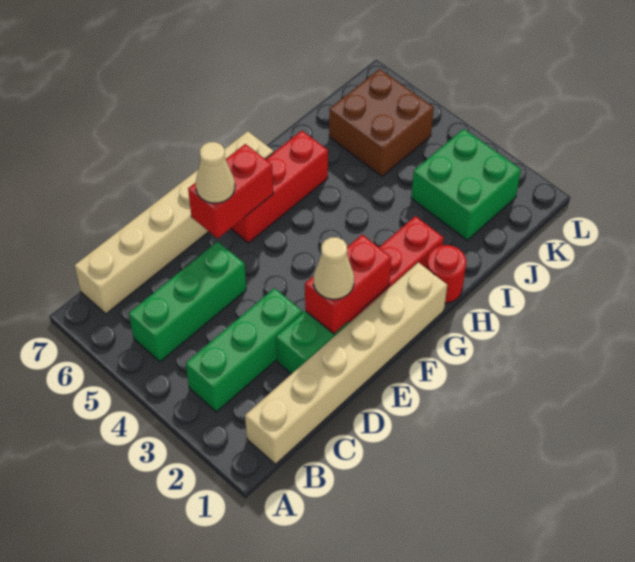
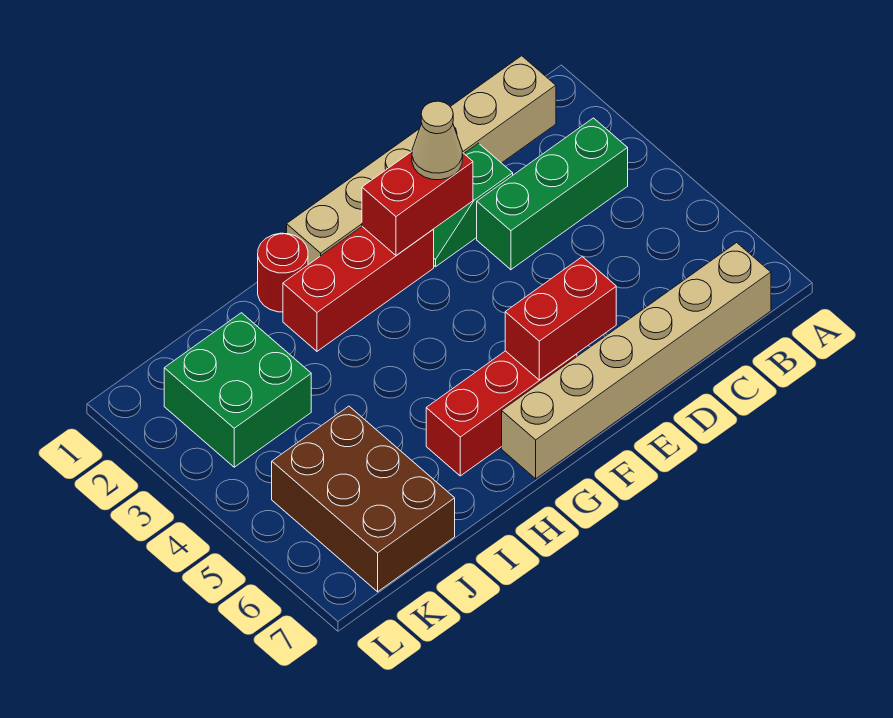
green brick B5:D5 level 1 -> none
tan cone E6 level 3 -> none
brown brick J5:K6 level 1 -> brown brick J5:K7 level 1

